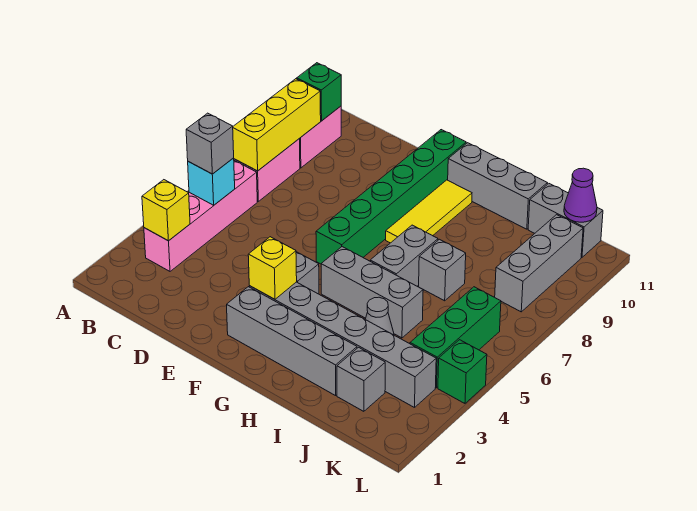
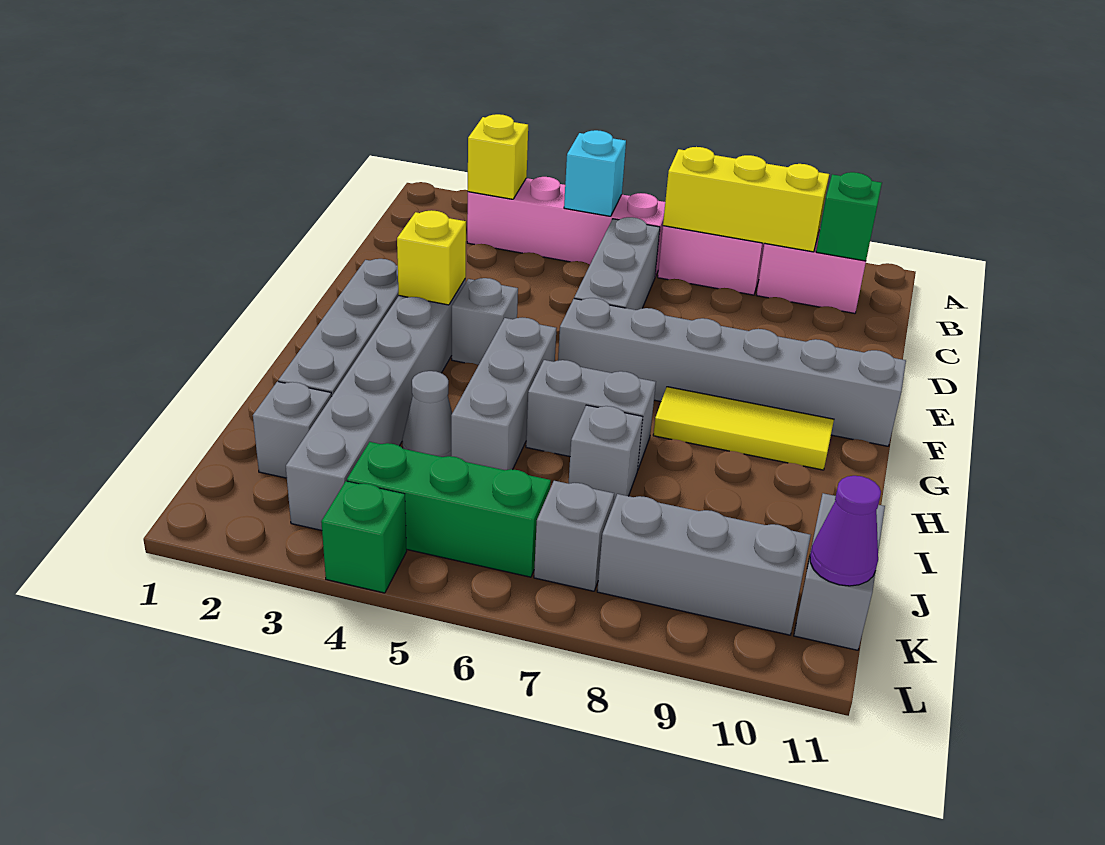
grey brick B5 level 3 -> grey brick K7 level 1
green brick F6:F11 level 1 -> grey brick F6:F11 level 1
grey brick G11:I11 level 1 -> grey brick C6:E6 level 1

